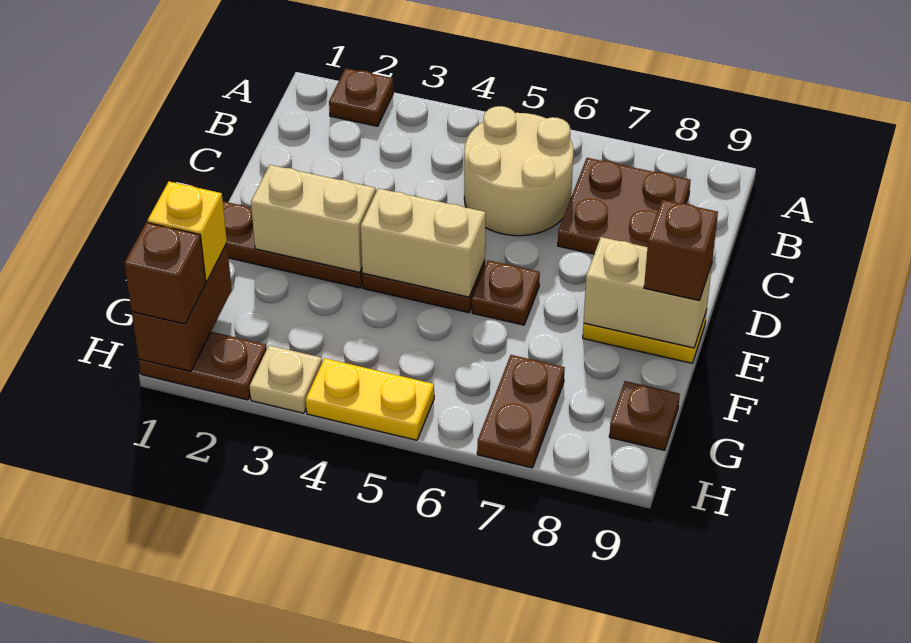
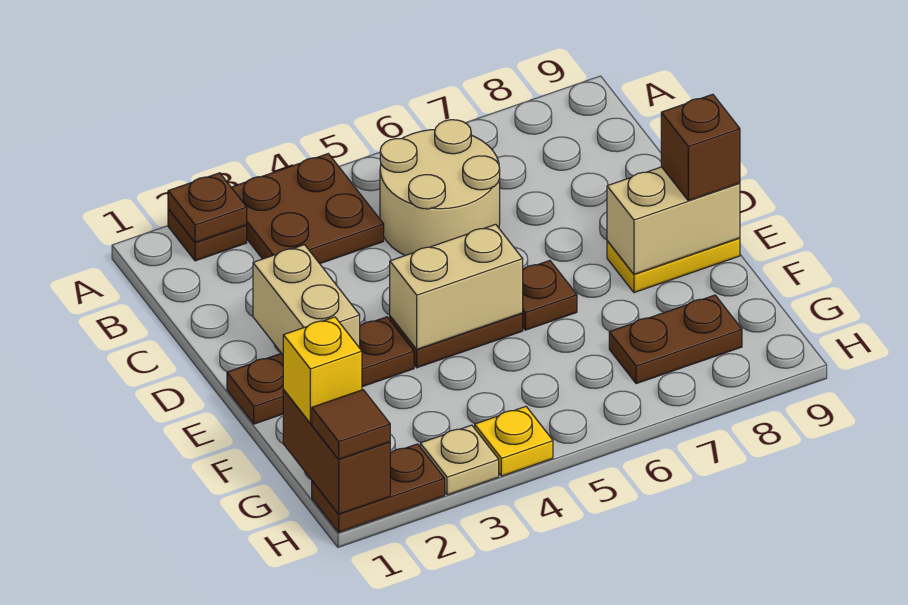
brown plate B7:C8 level 1 -> brown plate A3:B4 level 1
tan brick E2:E3 level 2 -> tan brick D2:E2 level 2
brown plate G7:H7 level 1 -> brown plate G7:G8 level 1
brown plate G9 level 1 -> brown plate A2 level 2
brown brick H1 level 3 -> brown tile H1 level 3
yellow plate H4:H5 level 1 -> yellow plate H4 level 1

